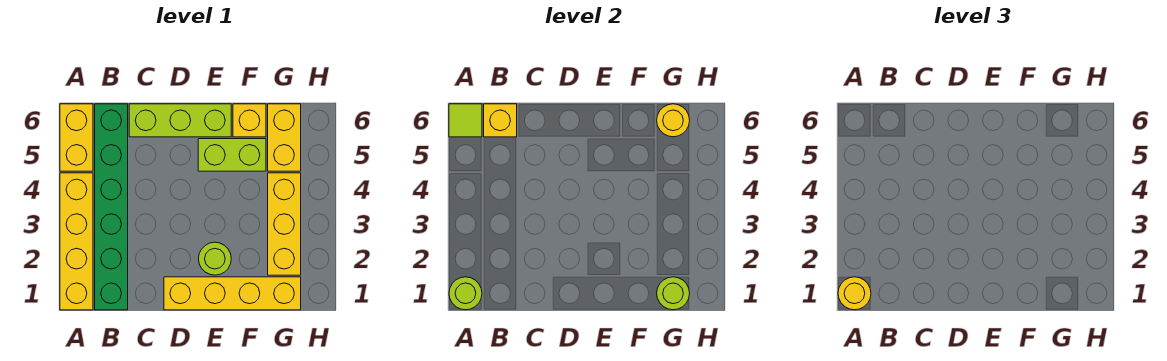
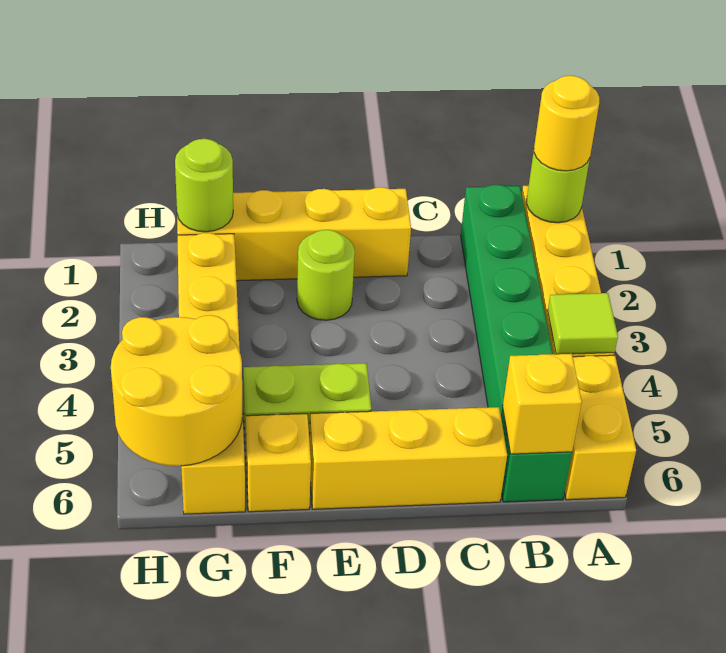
lime tile A6 level 2 -> lime tile A4 level 2
lime brick C6:E6 level 1 -> yellow brick C6:E6 level 1
yellow round brick G6 level 2 -> yellow round brick G5:H6 level 2

